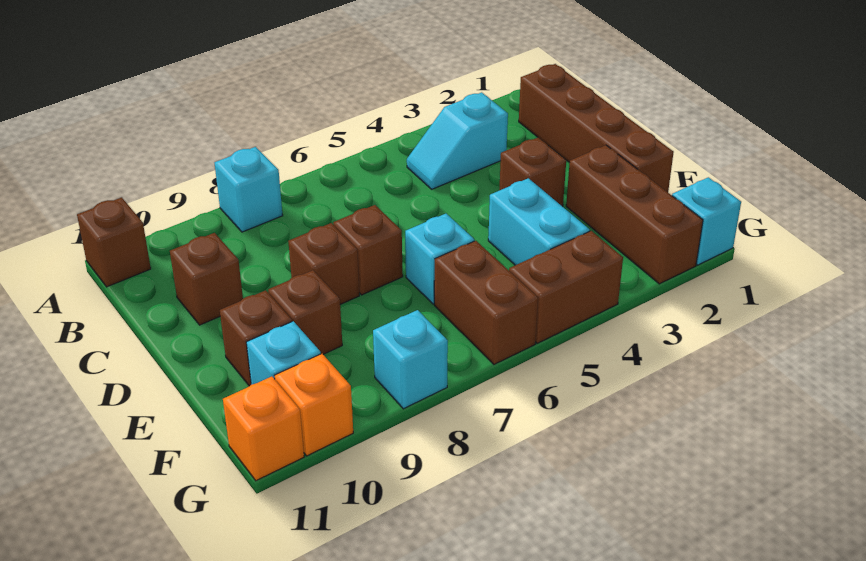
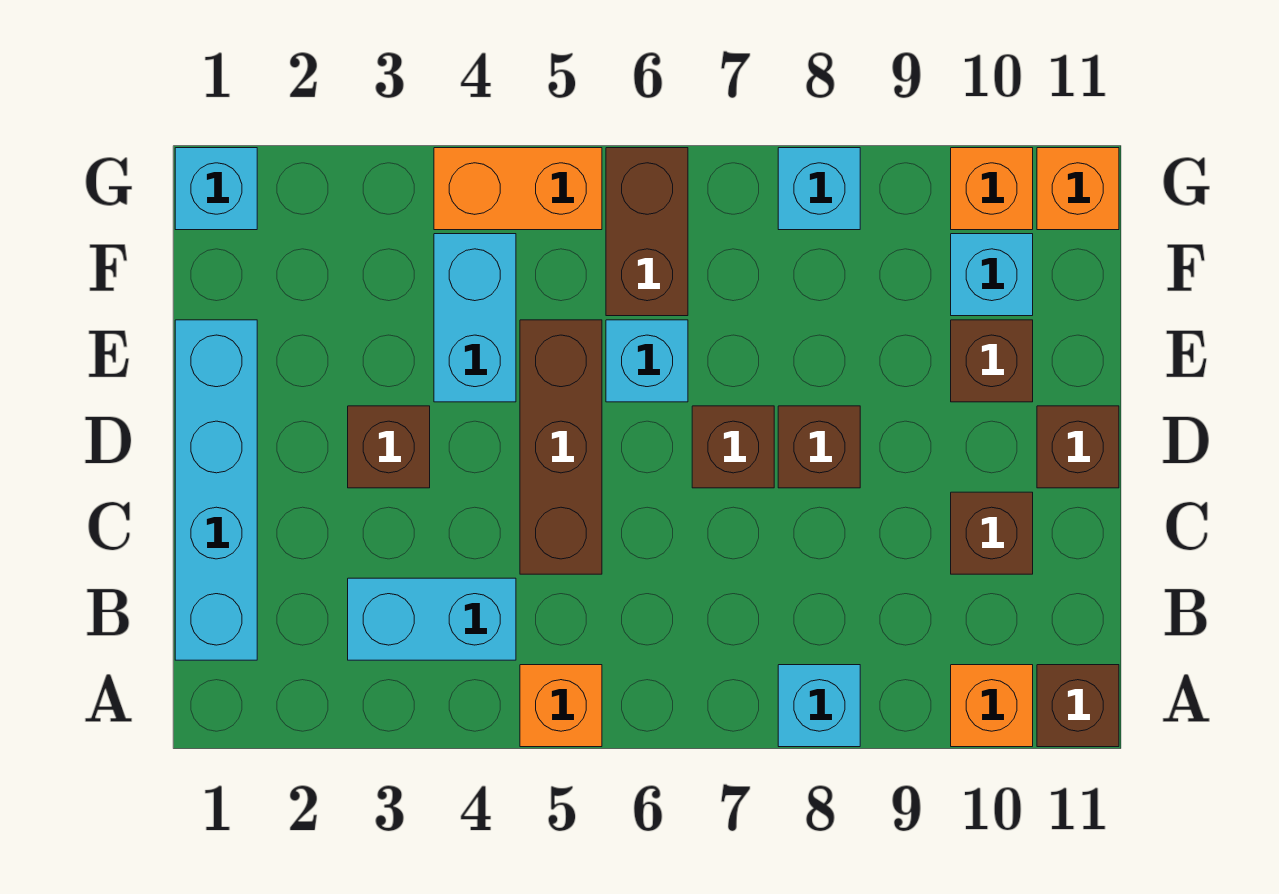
none -> orange brick A5 level 1
none -> orange brick A10 level 1
brown brick B1:E1 level 1 -> cyan brick B1:E1 level 1
cyan slope B3:B4 level 1 top 3 -> cyan brick B3:B4 level 1
brown brick E2:G2 level 1 -> brown brick C5:E5 level 1
brown brick E9 level 1 -> brown brick D11 level 1
brown brick G4:G5 level 1 -> orange brick G4:G5 level 1

